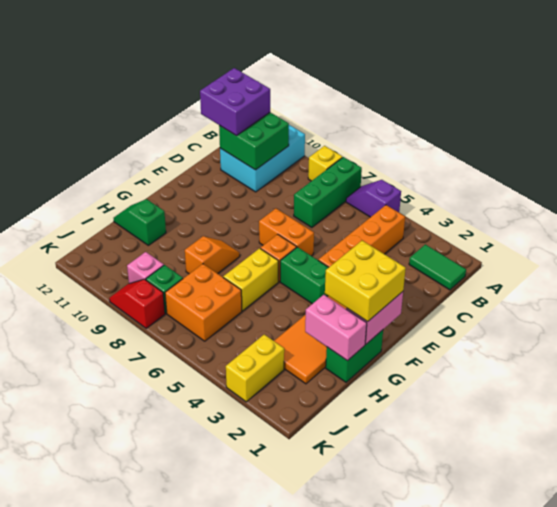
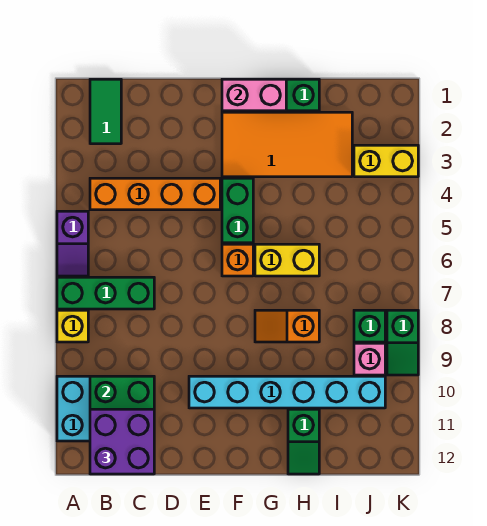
orange brick E6:E7 level 1 -> none
none -> cyan brick E10:J10 level 1
yellow brick F1:G2 level 3 -> none
pink brick H1:H2 level 2 -> none
orange brick I6:J7 level 1 -> none
red slope K8:K9 level 1 top 8 -> green slope K8:K9 level 1 top 8

